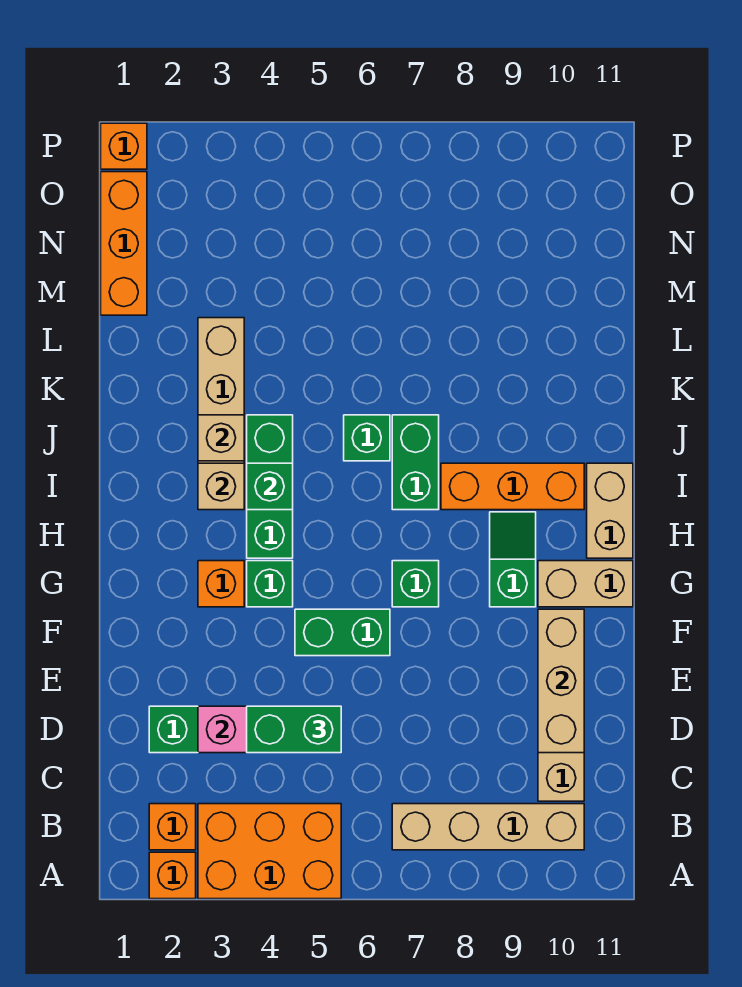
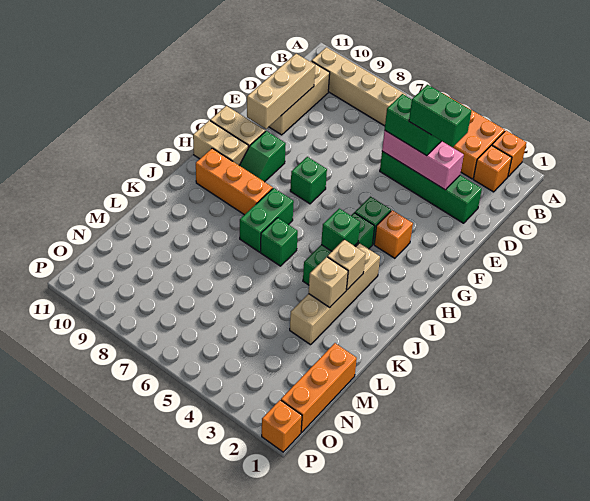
green brick F5:F6 level 1 -> green brick D3:D4 level 4
tan brick H11:I11 level 1 -> tan brick H10:H11 level 1
tan brick I3 level 2 -> tan brick K3 level 2

